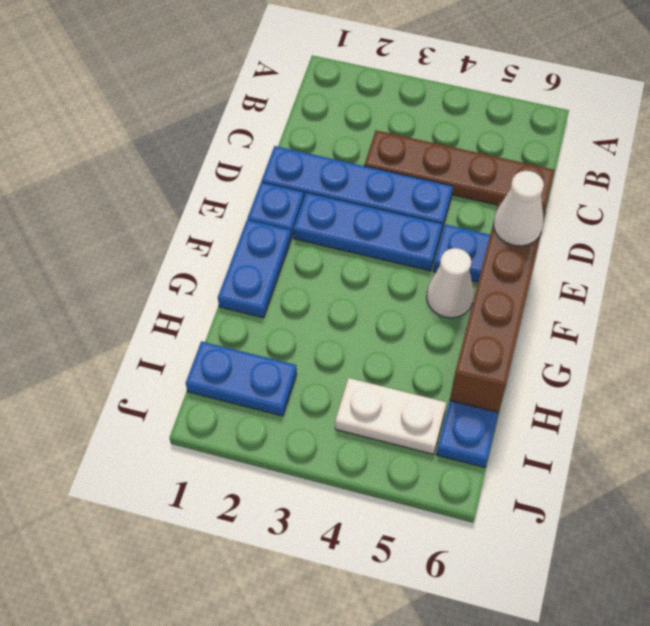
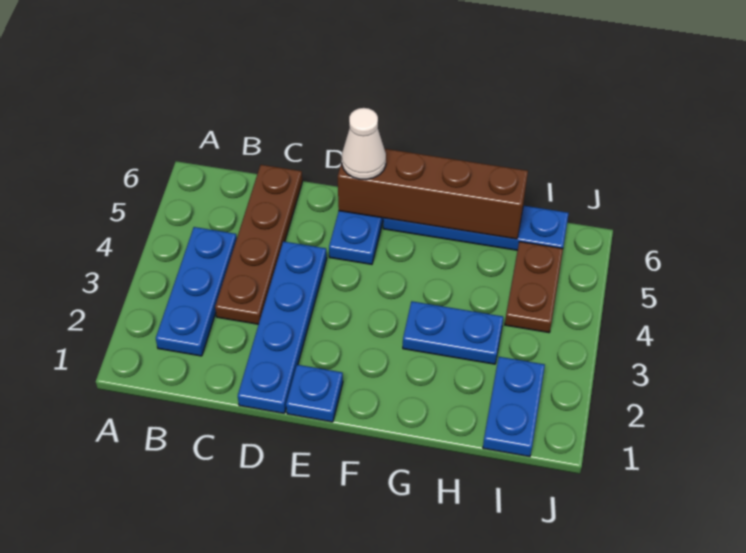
blue plate E2:E4 level 1 -> blue plate B2:B4 level 1
blue plate F1:G1 level 1 -> blue plate G3:H3 level 1
white cone F5 level 1 -> none
white plate I4:I5 level 1 -> brown plate I4:I5 level 1

